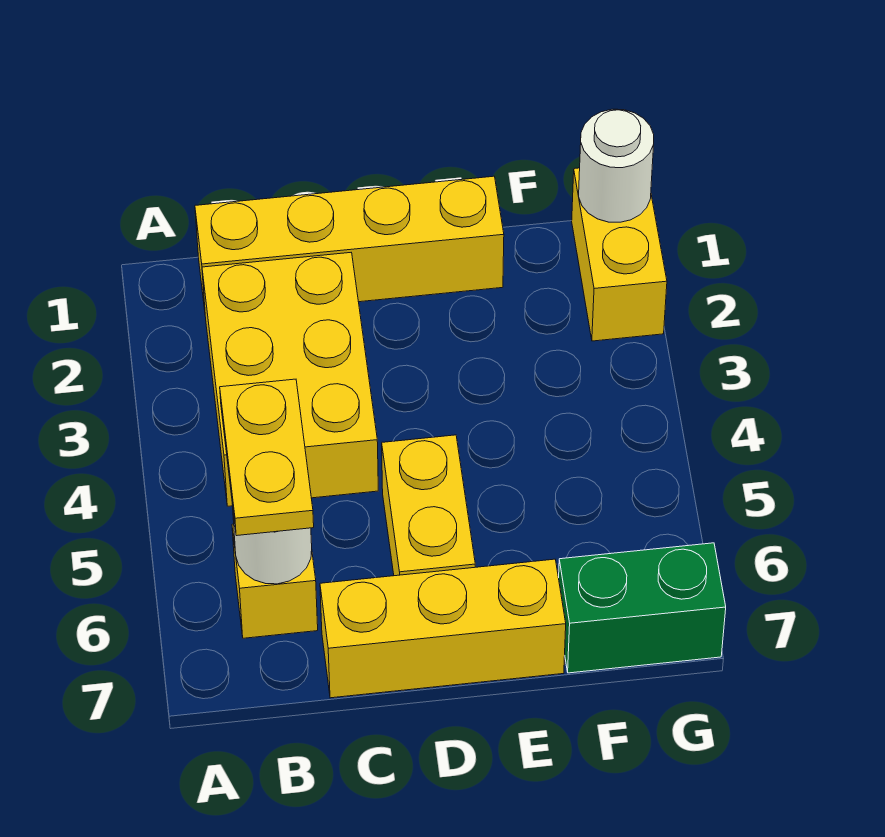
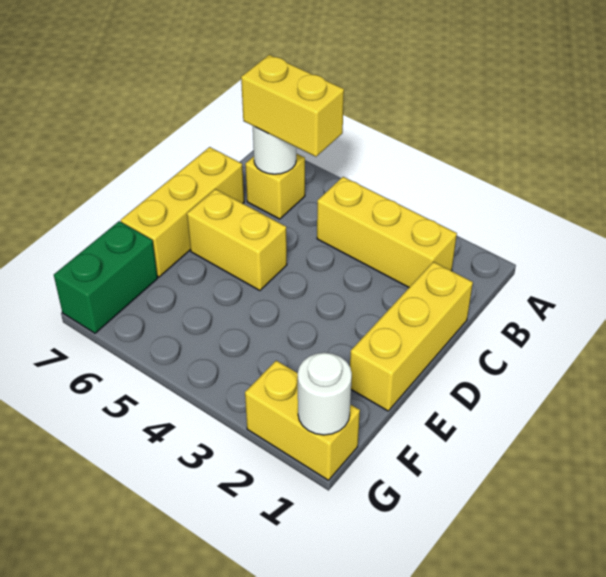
yellow brick B1:E1 level 1 -> yellow brick C1:E1 level 1
yellow brick B2:C4 level 1 -> yellow brick B2:B4 level 1
yellow plate B5:B6 level 3 -> yellow brick B5:B6 level 3

